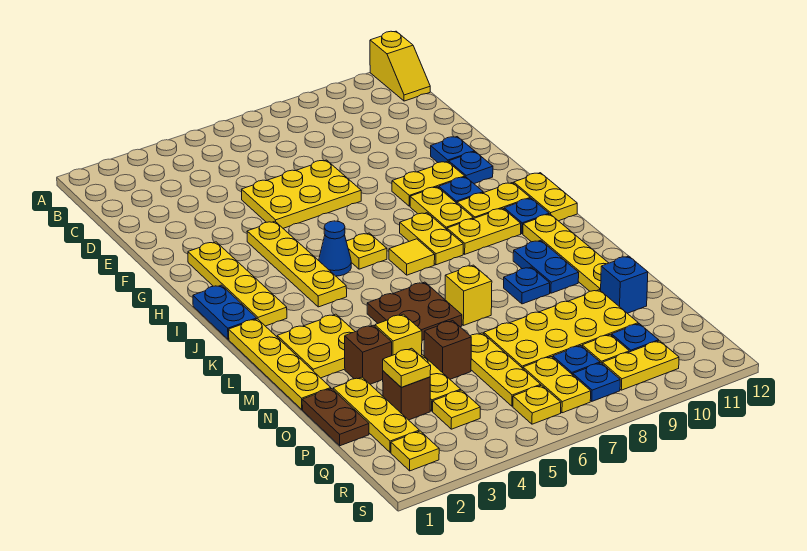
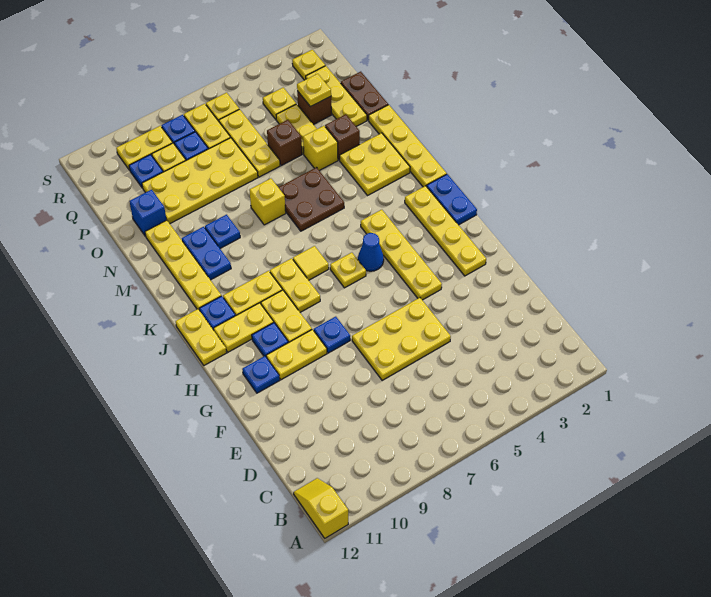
blue plate F11 level 1 -> blue plate G8 level 1

